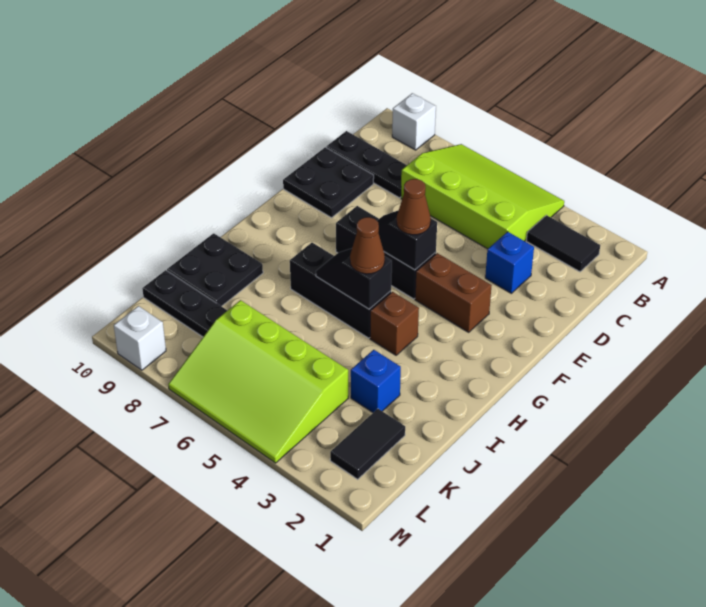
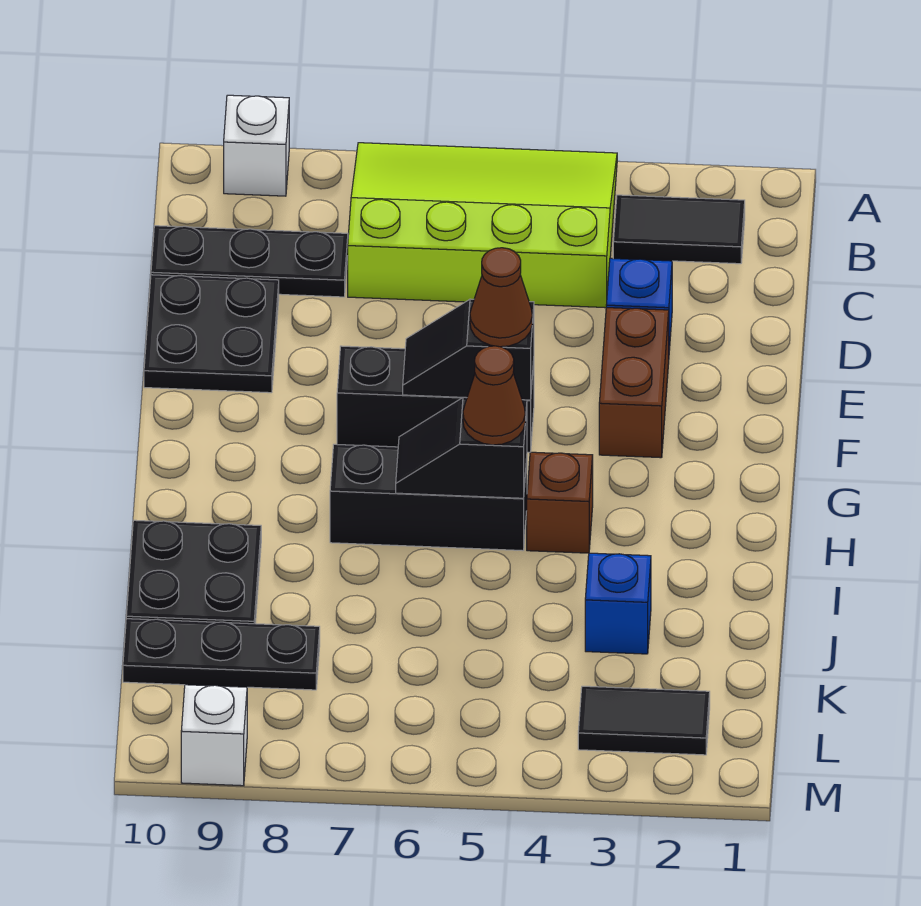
brown brick F3:F4 level 1 -> brown brick E3:F3 level 1
black tile K2:L2 level 1 -> black tile L2:L3 level 1
lime slope K4:M7 level 1 top K -> none

